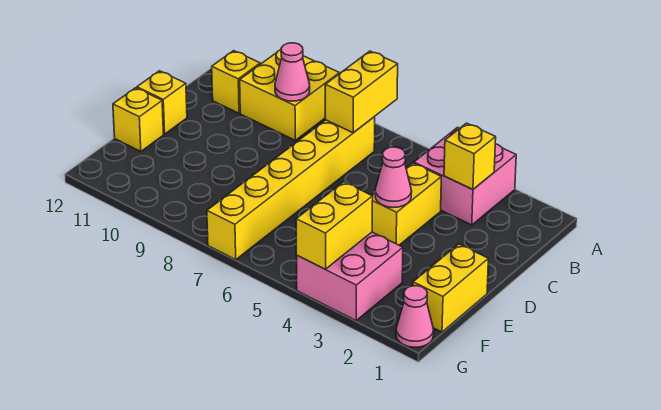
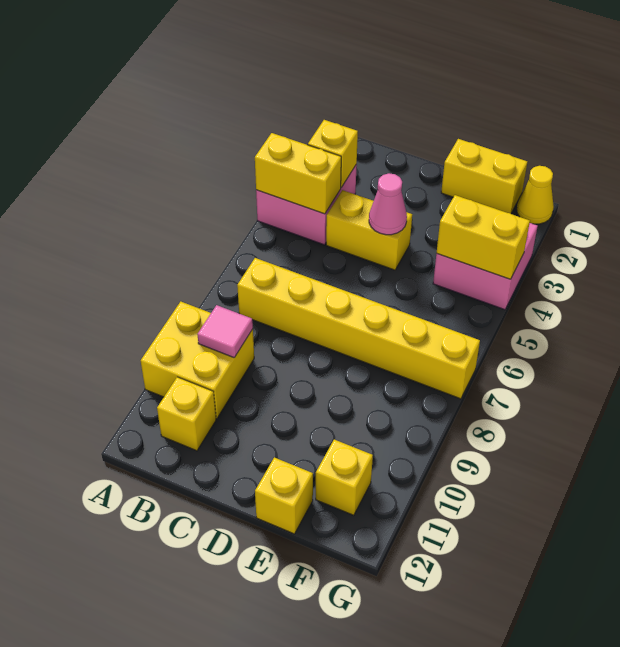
yellow brick A7:B7 level 2 -> yellow brick A4:B4 level 2
pink cone B9 level 2 -> pink tile B9 level 2
yellow brick D12 level 1 -> yellow brick F11 level 1
pink cone G1 level 1 -> yellow cone G1 level 1

